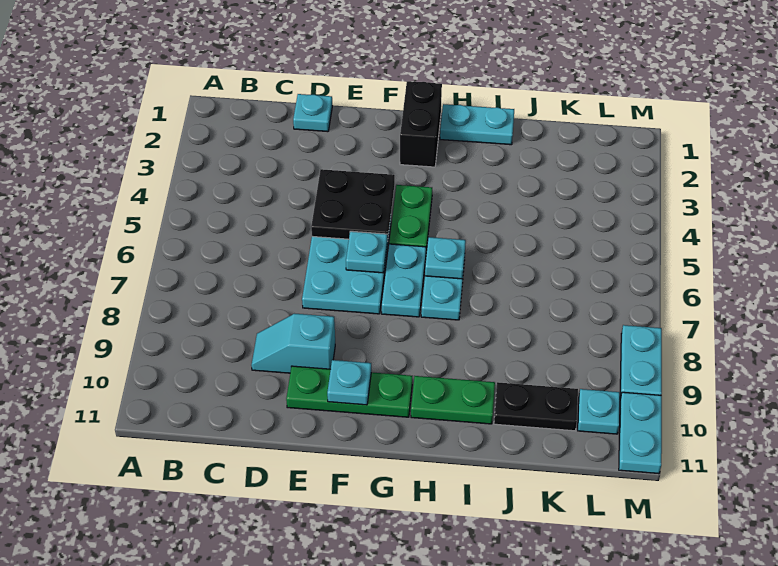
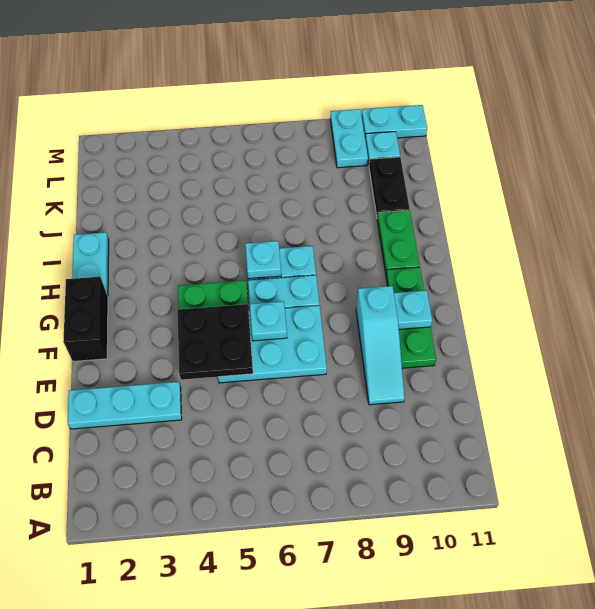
cyan plate D1 level 1 -> cyan plate D1:D3 level 1
cyan slope D9:E9 level 1 top E -> cyan slope D9:F9 level 1 top F
black brick G1:G2 level 1 -> black brick F1:G1 level 1
cyan plate M8:M9 level 1 -> cyan plate L9:M9 level 1

